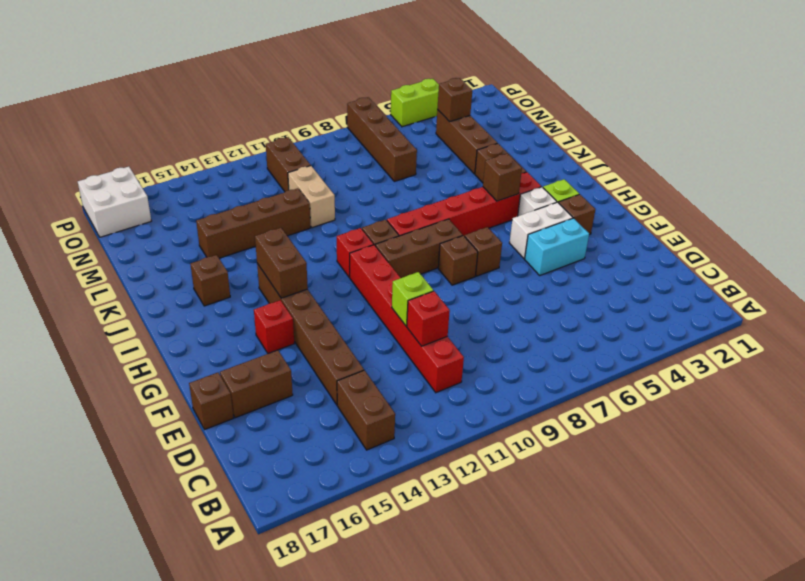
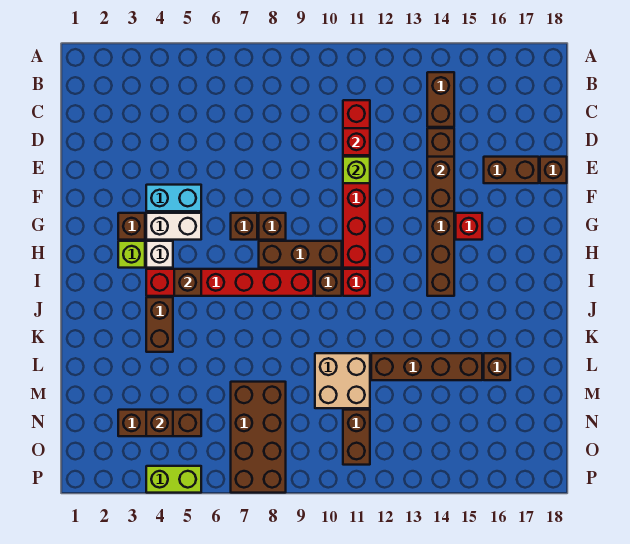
brown brick H14:I14 level 2 -> brown brick E14:F14 level 2
brown brick J16 level 1 -> brown brick L16 level 1
brown brick L4:N4 level 1 -> brown brick N3:N5 level 1
tan brick L11:M11 level 1 -> tan brick L10:M11 level 1
brown brick M7:P7 level 1 -> brown brick M7:P8 level 1
white brick O17:P18 level 1 -> none

